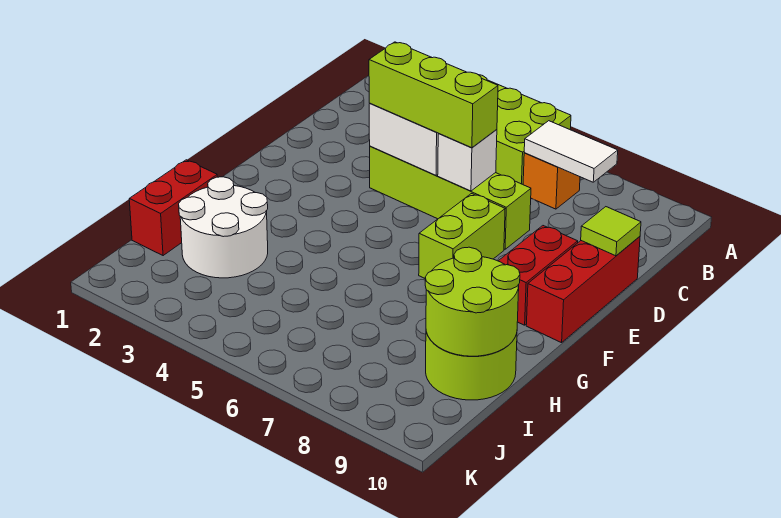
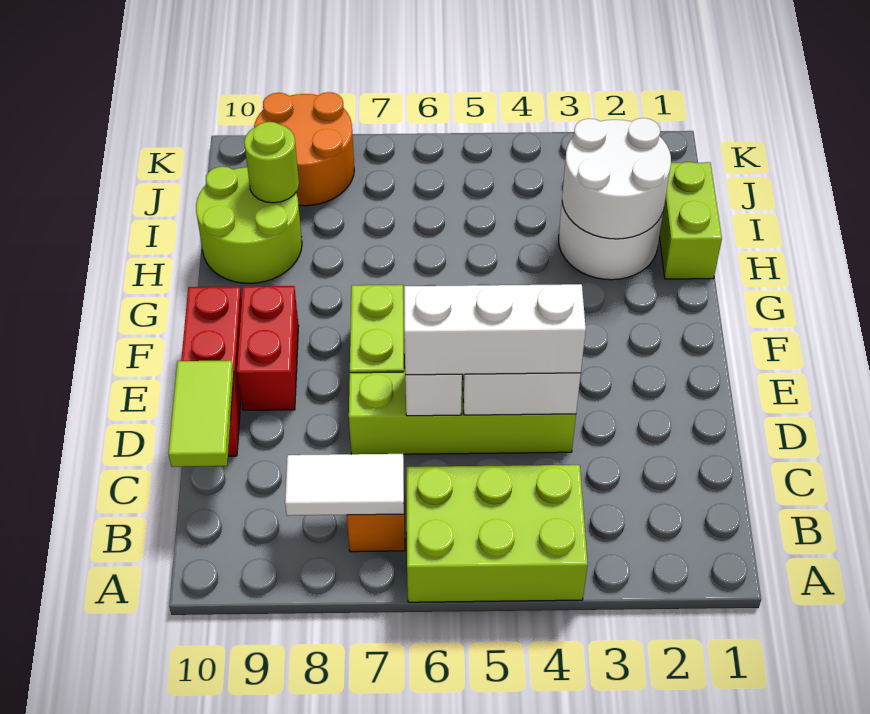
lime brick D4:D6 level 3 -> white brick D4:D6 level 3
lime tile D10 level 2 -> lime tile C10:D10 level 2
red brick H1:I1 level 1 -> lime brick H1:I1 level 1
none -> white round brick H2:I3 level 2
lime round brick H9:I10 level 2 -> lime round brick I9 level 2
none -> orange round brick J8:K9 level 1

